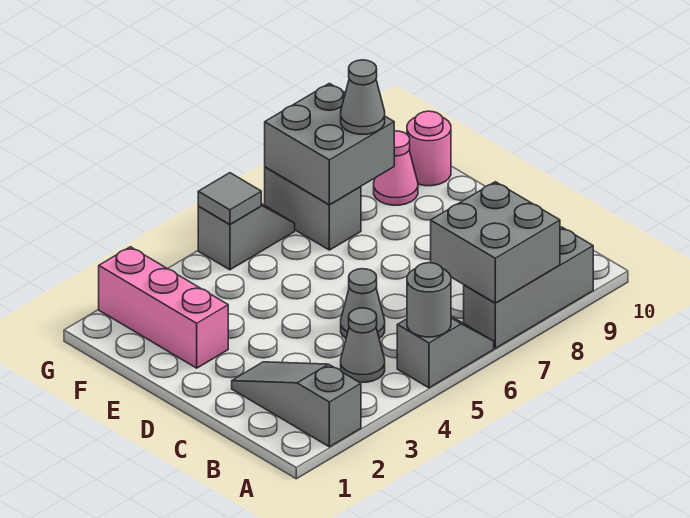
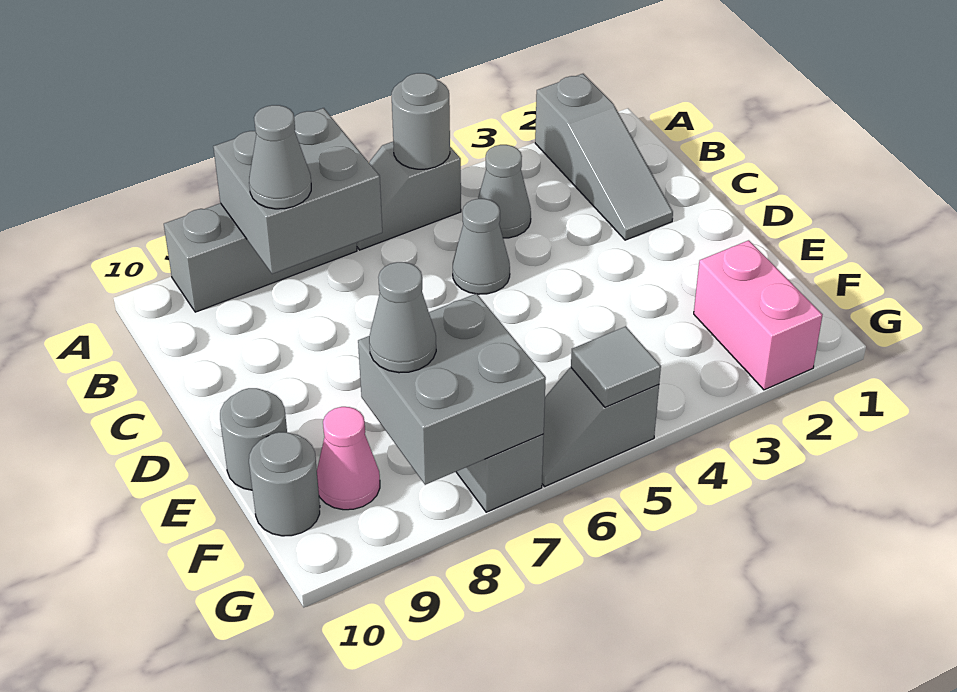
none -> grey cone B8 level 3
pink brick E2:G2 level 1 -> pink brick F2:G2 level 1
none -> grey round brick E10 level 1
pink round brick F10 level 1 -> grey round brick F10 level 1

